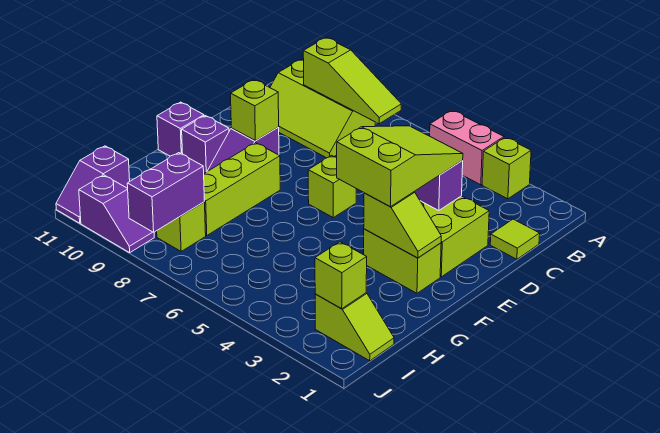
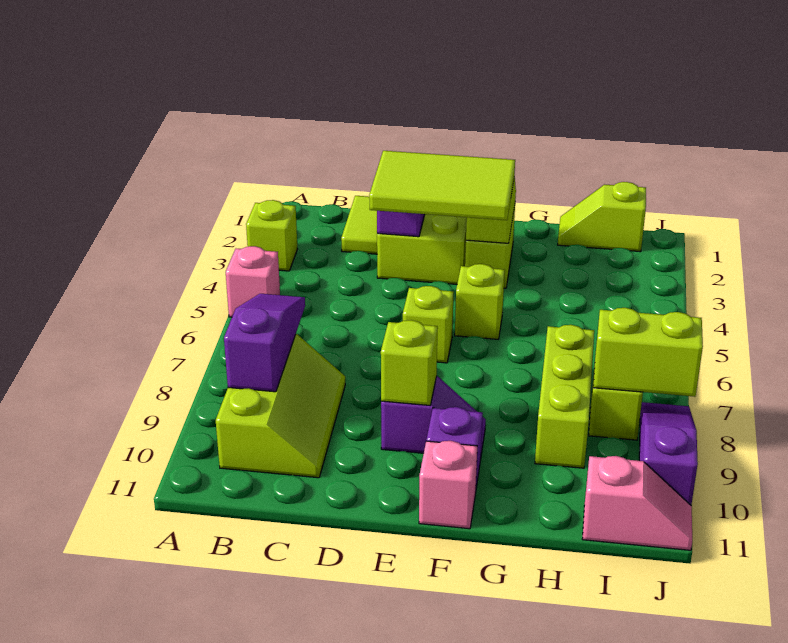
pink brick A4:A5 level 1 -> pink brick A5 level 1
lime slope B7:B9 level 2 top 9 -> purple slope B7:B9 level 2 top 9
lime tile C1 level 1 -> lime tile C1:C2 level 1
lime slope D3:F4 level 3 top F -> lime tile D3:F4 level 3
lime brick F8:H8 level 1 -> lime brick H7:H9 level 1
purple brick F11 level 1 -> pink brick F11 level 1
lime slope I1:I2 level 1 top 2 -> lime slope H1:I1 level 1 top I
lime brick I2 level 2 -> lime brick F5 level 1
purple brick I8:J8 level 2 -> lime brick I8:J8 level 2
purple slope I11:J11 level 1 top I -> pink slope I11:J11 level 1 top I
purple slope J9:J10 level 1 top 10 -> purple slope J8:J10 level 1 top 10

